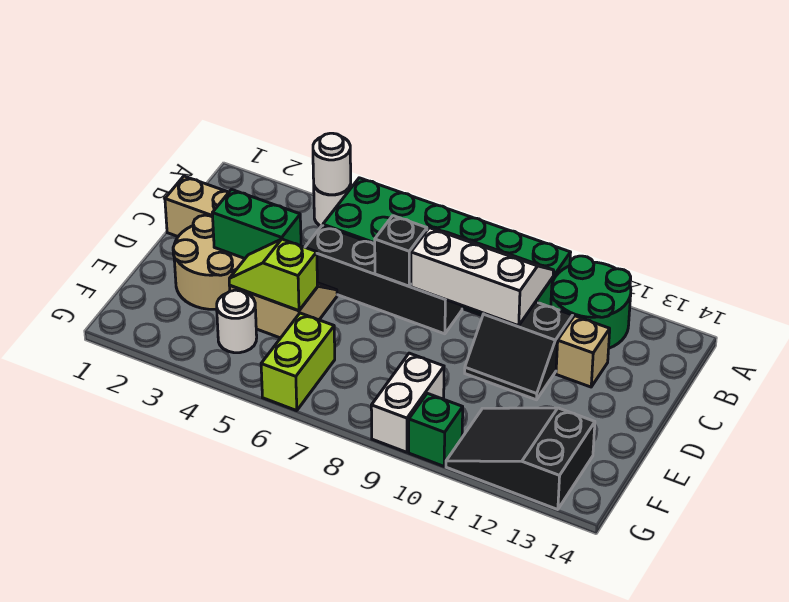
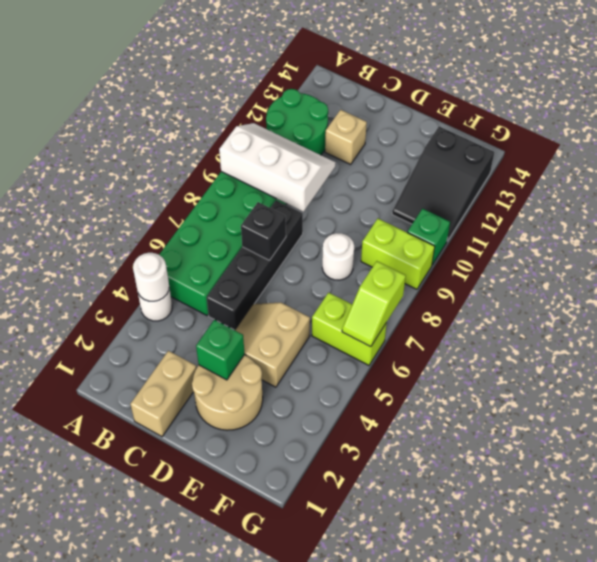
white slope B8:C10 level 2 top C -> white slope A9:C10 level 2 top 9
black slope C10:D11 level 1 top C -> none
green brick D3:D4 level 2 -> green brick D3 level 2
lime slope E4:E5 level 2 top 5 -> lime slope G6:G7 level 2 top 7
white round brick F4 level 1 -> white round brick E8 level 1
white brick F9:G9 level 1 -> lime brick F9:G9 level 1

